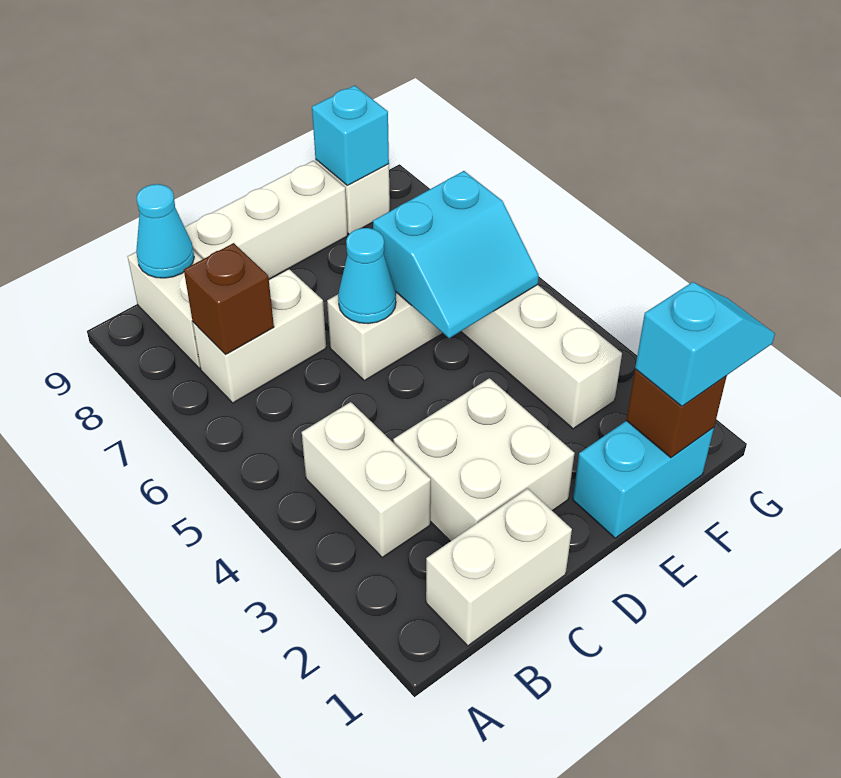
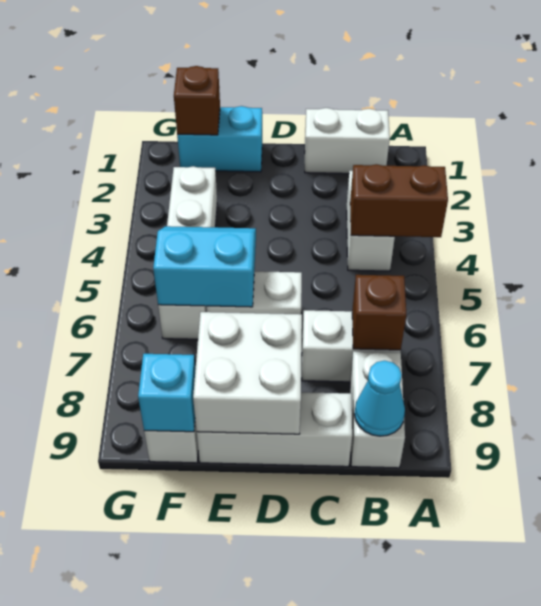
none -> brown brick A4:B4 level 2
white brick C2:D3 level 1 -> white brick D8:E9 level 2
cyan cone D6 level 2 -> none
cyan slope F1:G1 level 3 top F -> none

